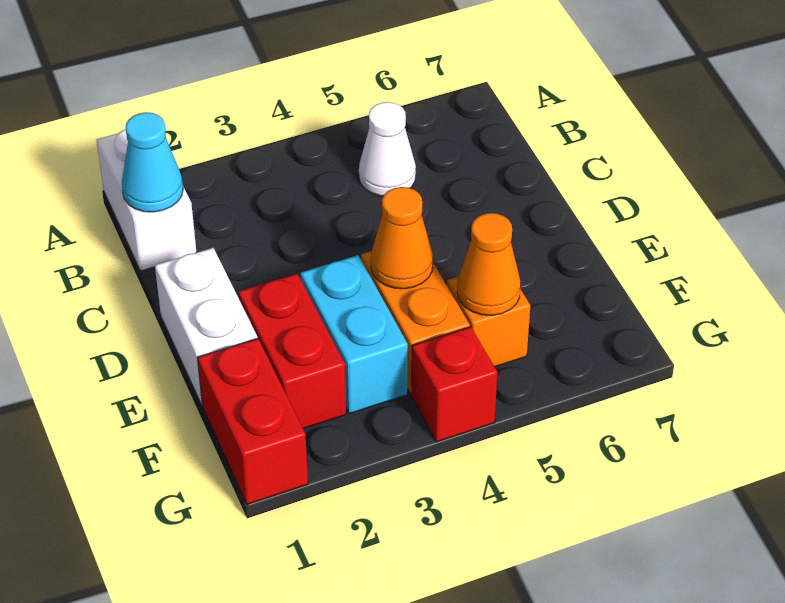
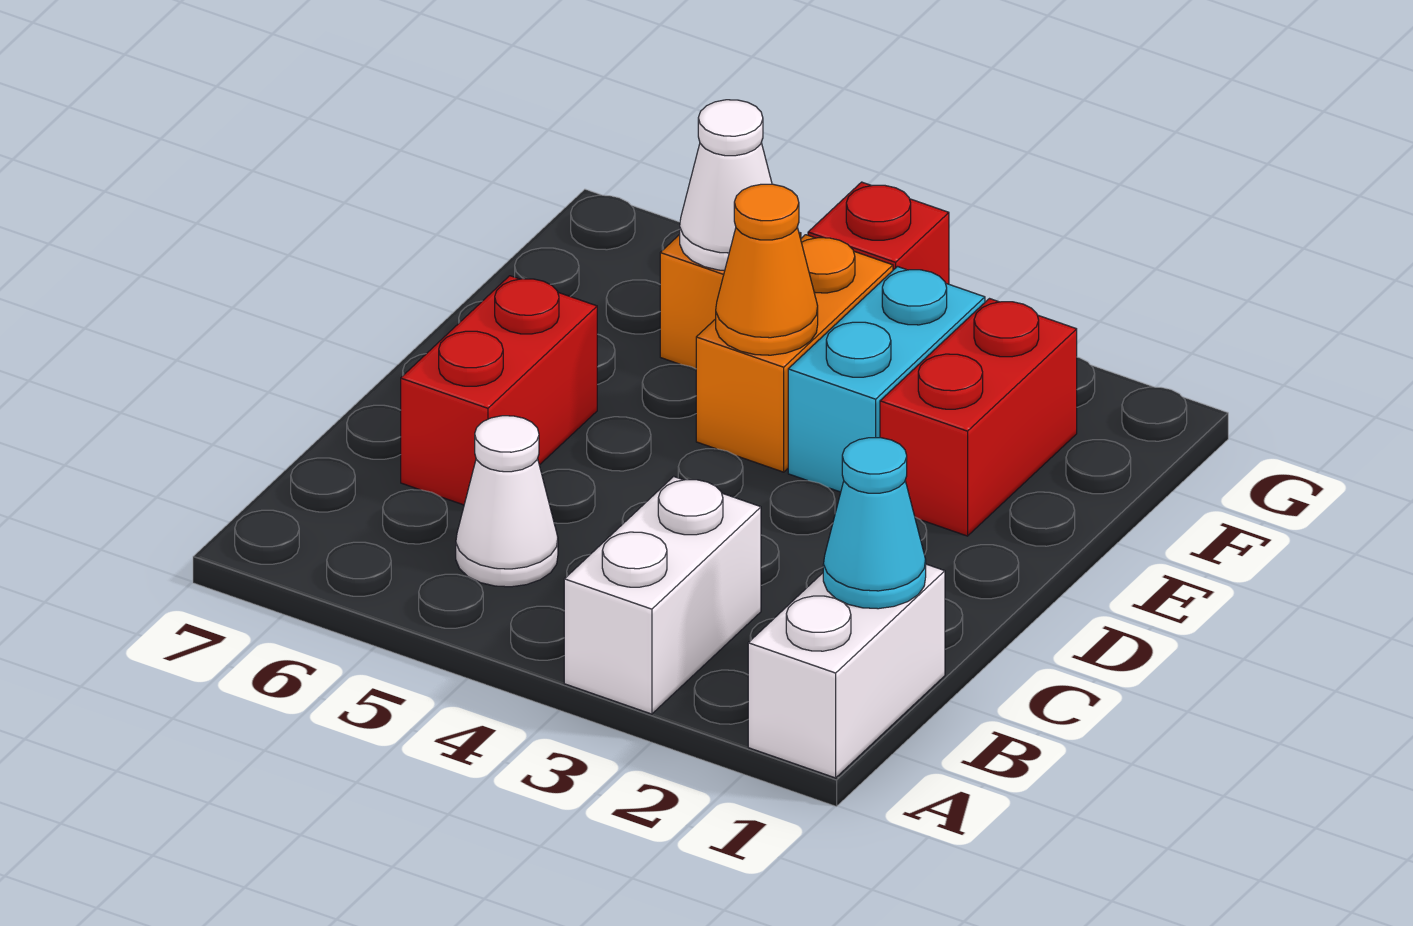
white brick D1:E1 level 1 -> white brick A3:B3 level 1
red brick F1:G1 level 1 -> red brick C6:D6 level 1
orange cone F5 level 2 -> white cone F5 level 2

